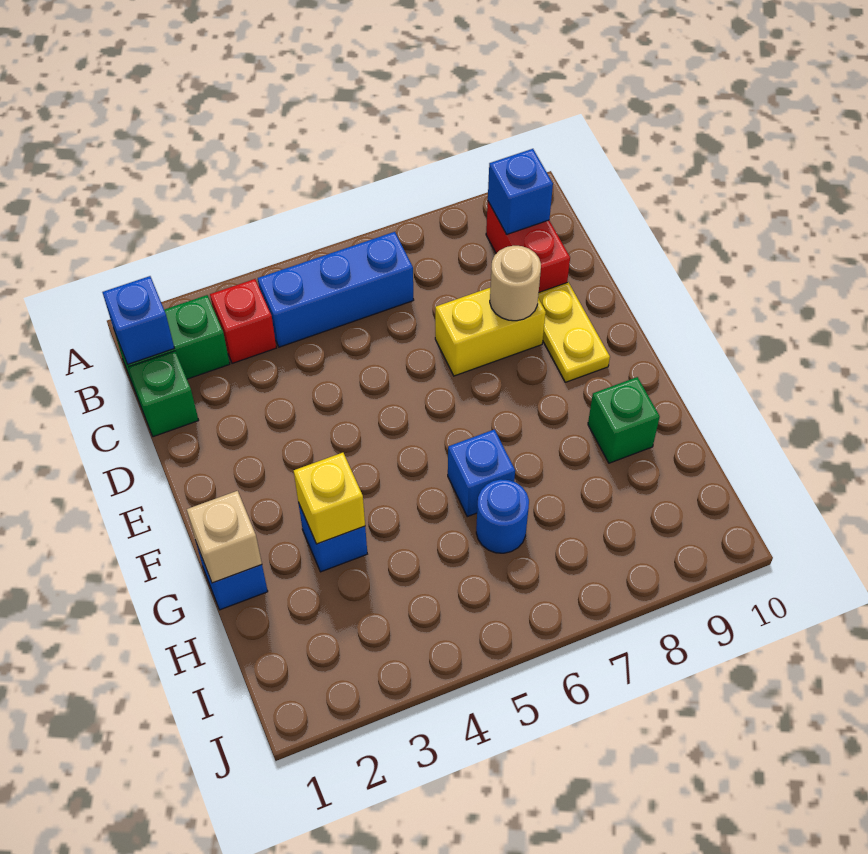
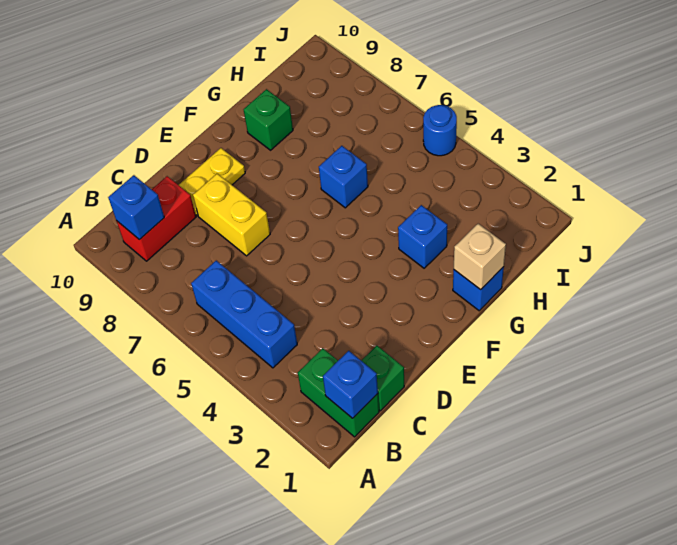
red brick B3 level 1 -> none
tan round brick D8 level 2 -> none
yellow brick G3 level 2 -> none
blue round brick H6 level 1 -> blue round brick J5 level 1

